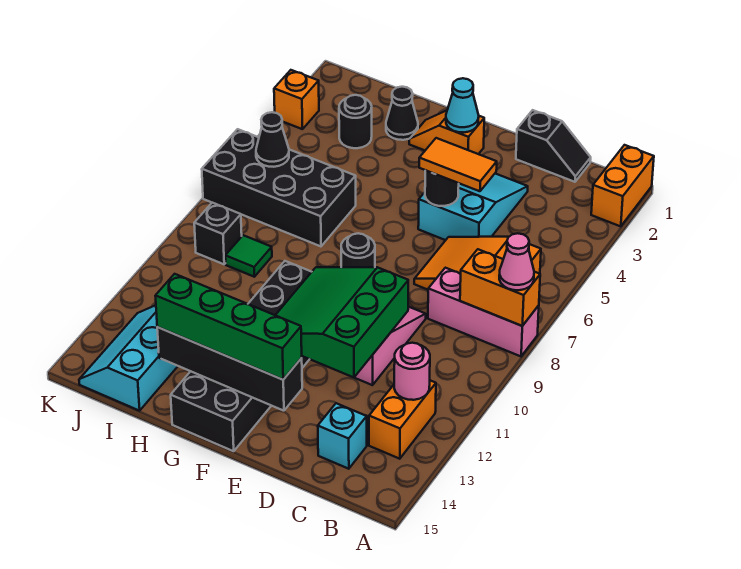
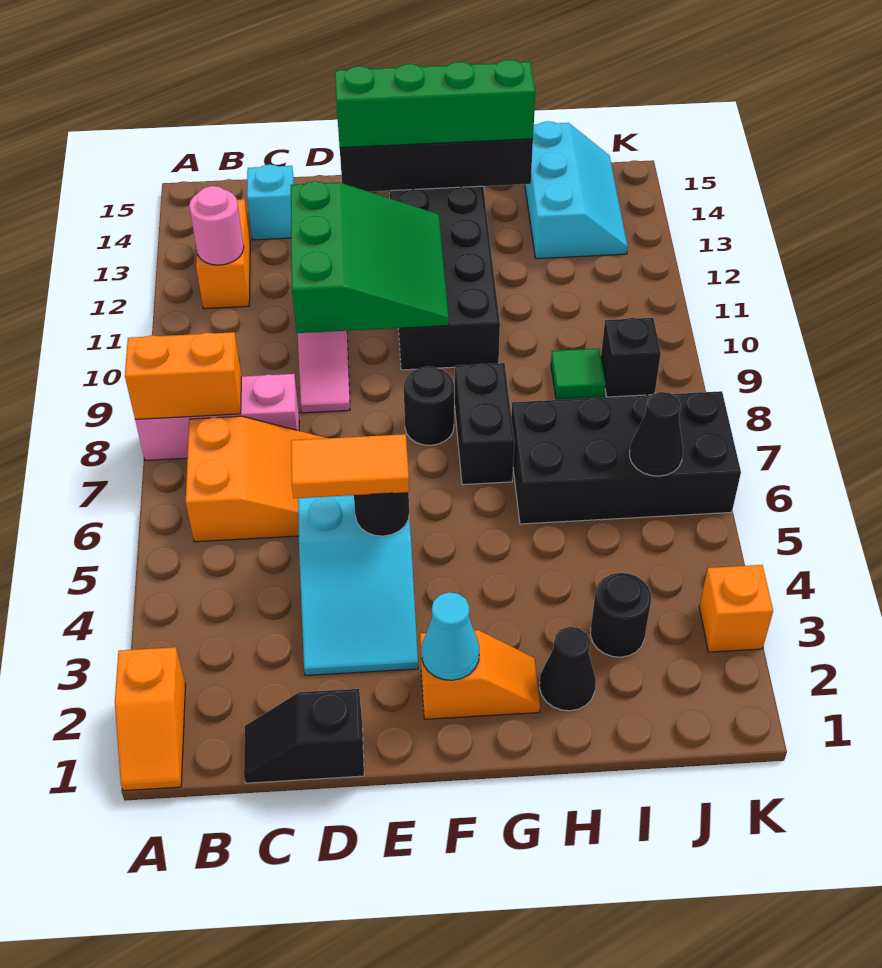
orange brick A1:A2 level 1 -> orange slope A1:A2 level 1 top 2
pink cone A8 level 3 -> none
none -> black brick G7:G8 level 1

